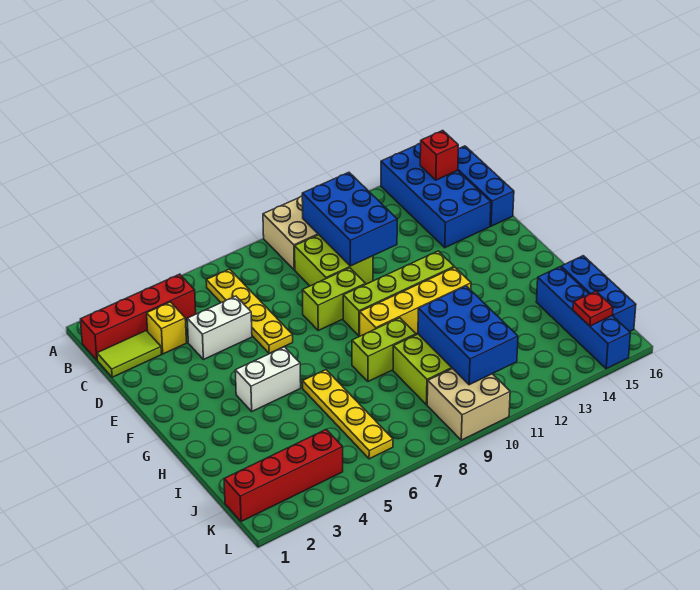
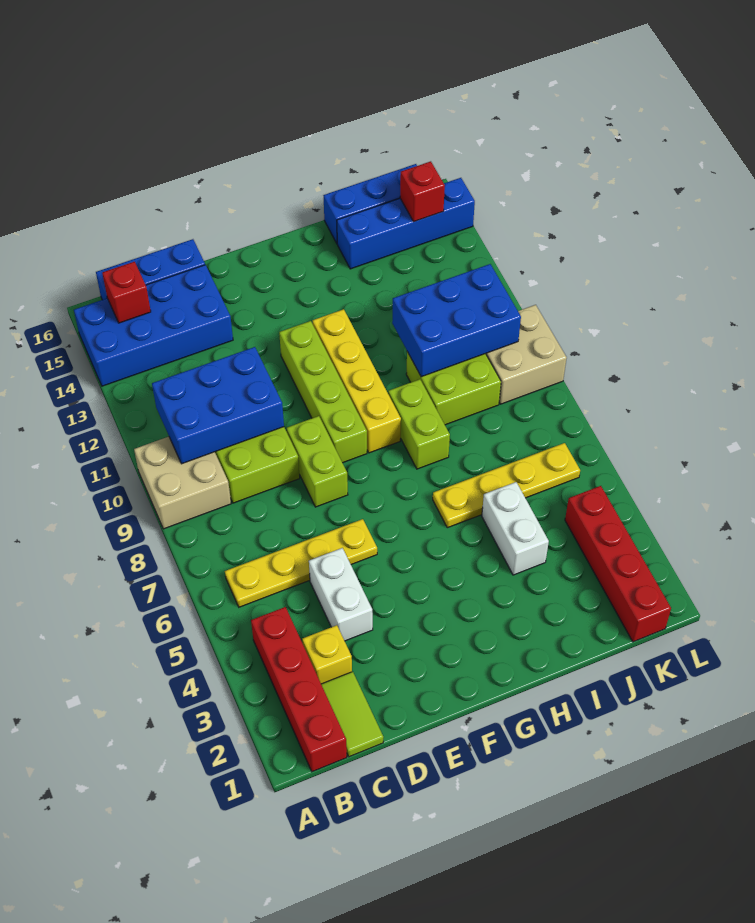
white brick G4:G5 level 1 -> white brick I4:I5 level 1
red plate K15 level 2 -> red brick K15 level 2

